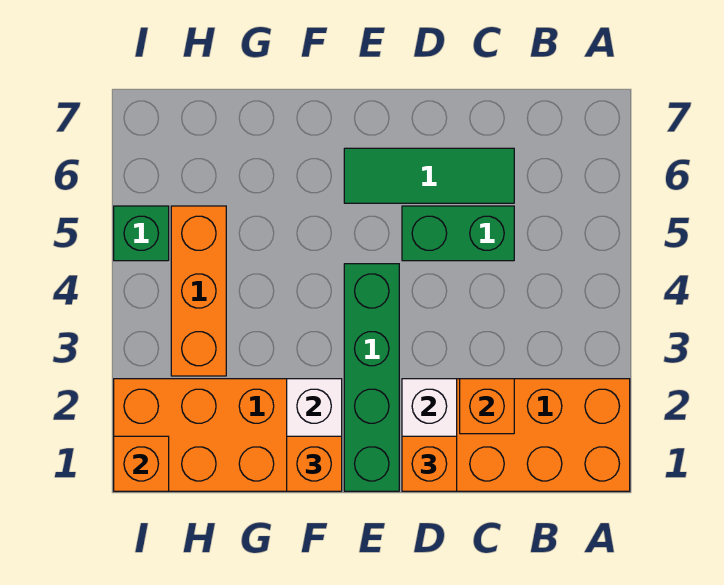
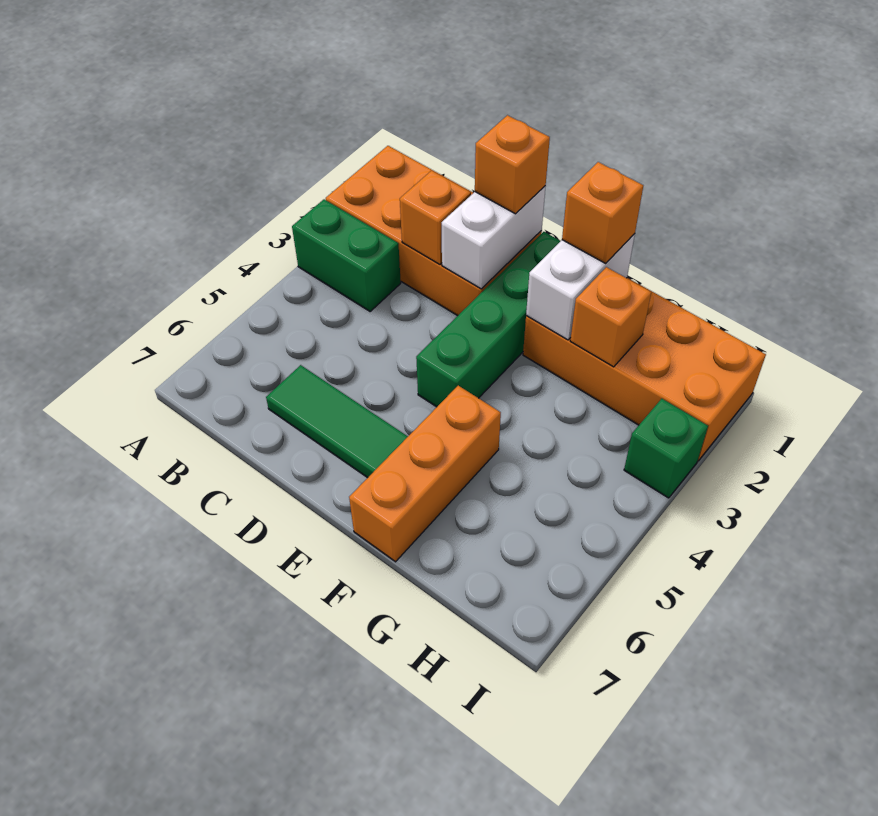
green brick C5:D5 level 1 -> green brick A3:B3 level 1
orange brick H3:H5 level 1 -> orange brick F5:F7 level 1
orange brick I1 level 2 -> orange brick G2 level 2
green brick I5 level 1 -> green brick I3 level 1

